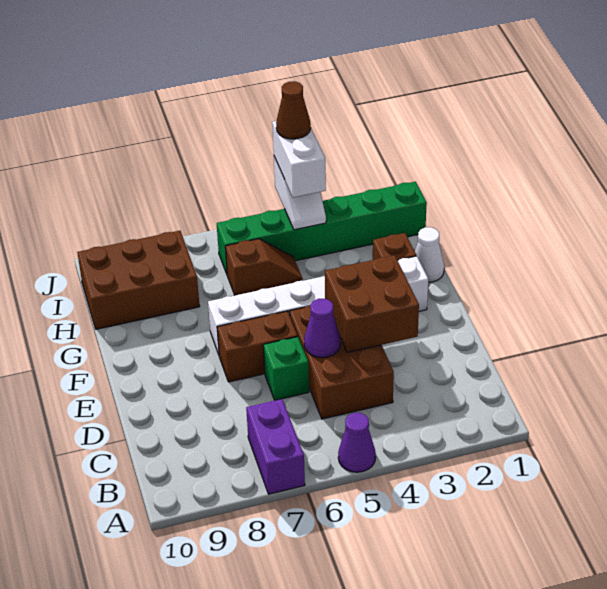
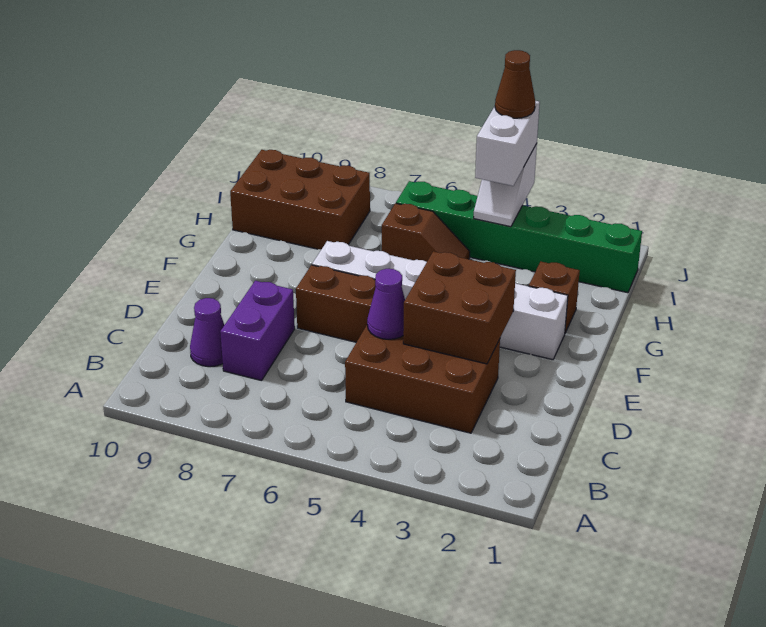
purple cone A5 level 1 -> purple cone C9 level 1
purple brick A7:B7 level 1 -> purple brick C8:D8 level 1
brown brick C4:E5 level 1 -> brown brick C3:D5 level 1
green brick D6 level 1 -> none
white cone G1 level 1 -> none

